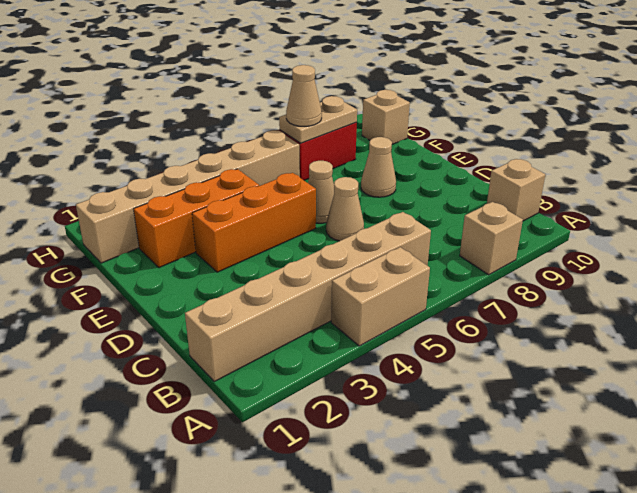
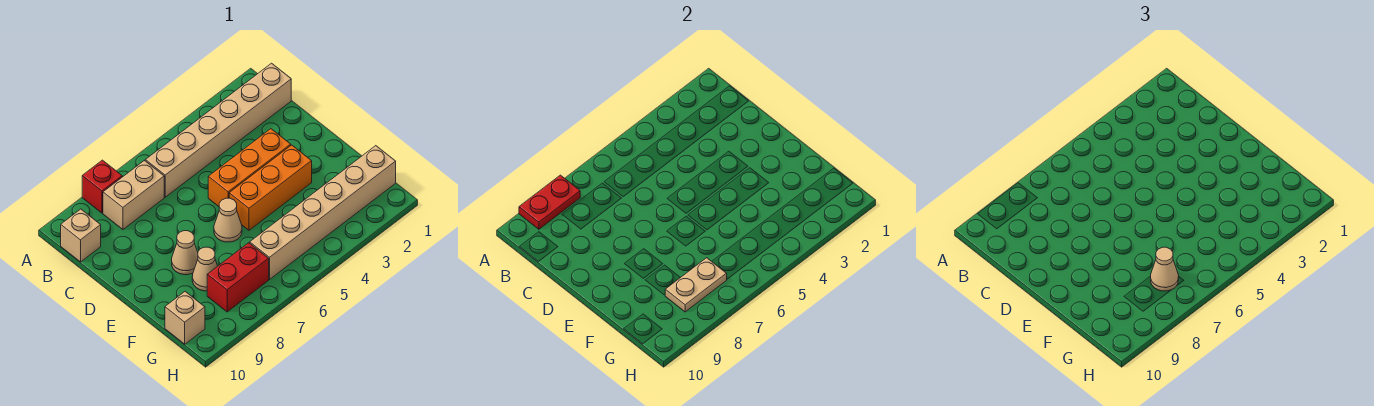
tan brick A4:A5 level 1 -> tan brick B7:B8 level 1
tan brick A8 level 1 -> red brick A8 level 1
none -> red plate A8:A9 level 2
tan cone D6 level 1 -> tan cone F8 level 1
orange brick F2:F4 level 1 -> orange brick D3:D5 level 1

